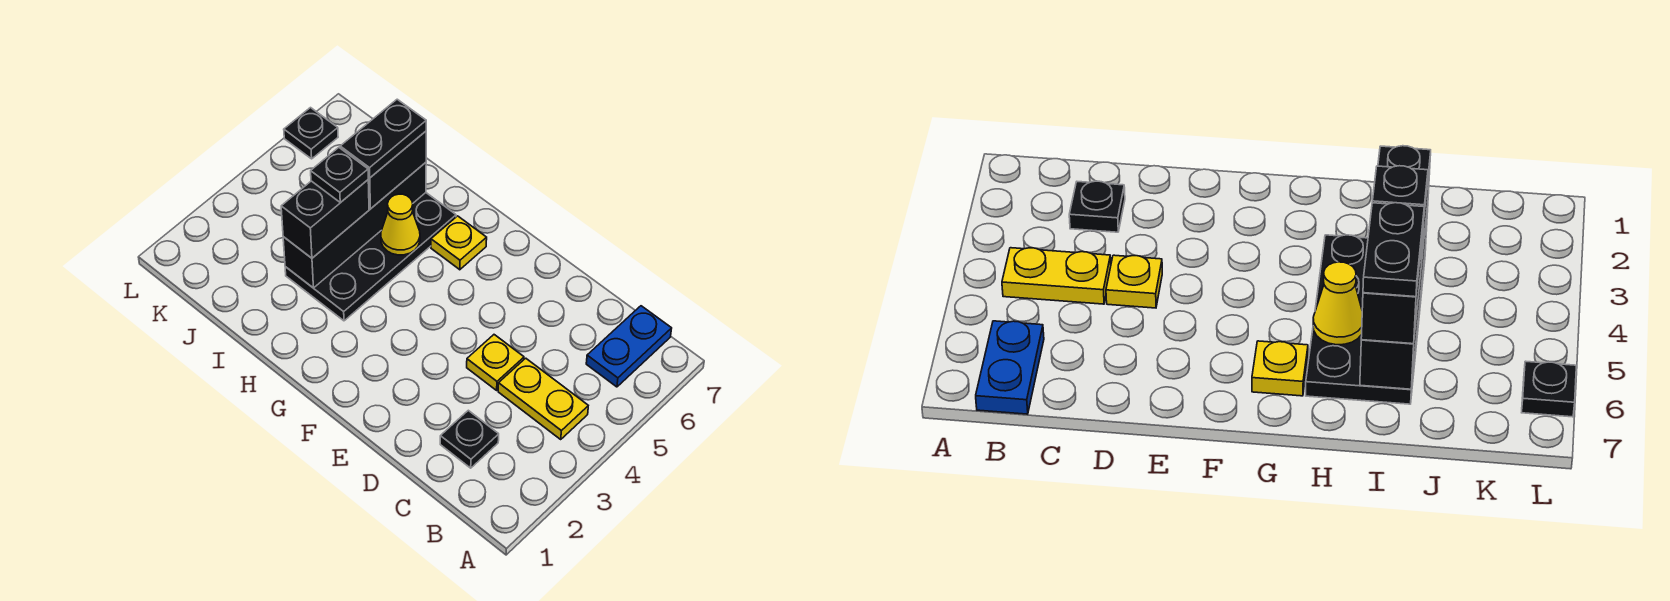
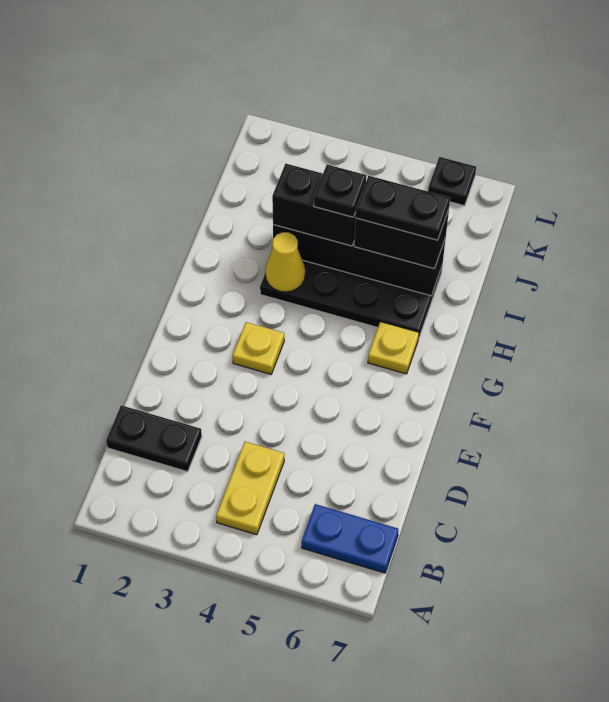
black plate C2 level 1 -> black plate C1:C2 level 1
yellow plate D4 level 1 -> yellow plate F3 level 1
yellow cone H5 level 2 -> yellow cone H3 level 2

